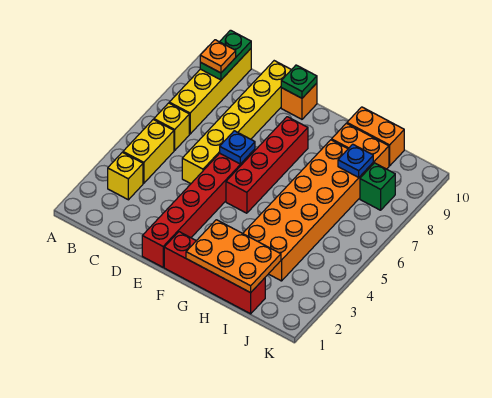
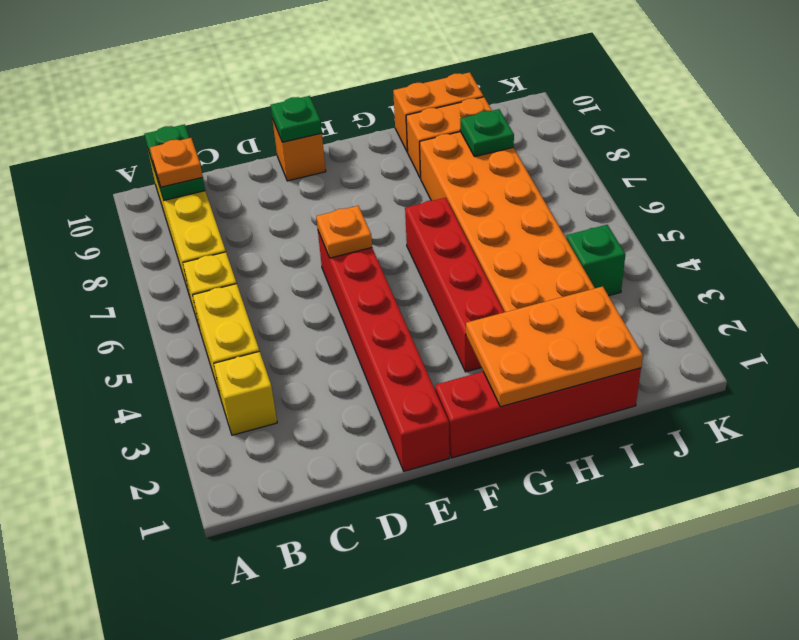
yellow brick D5:D10 level 1 -> none
blue plate E6 level 2 -> orange plate E6 level 2
red brick F5:F8 level 1 -> red brick G3:G6 level 1
blue plate I8 level 2 -> green plate I8 level 2
green brick J8 level 1 -> green brick J4 level 1

